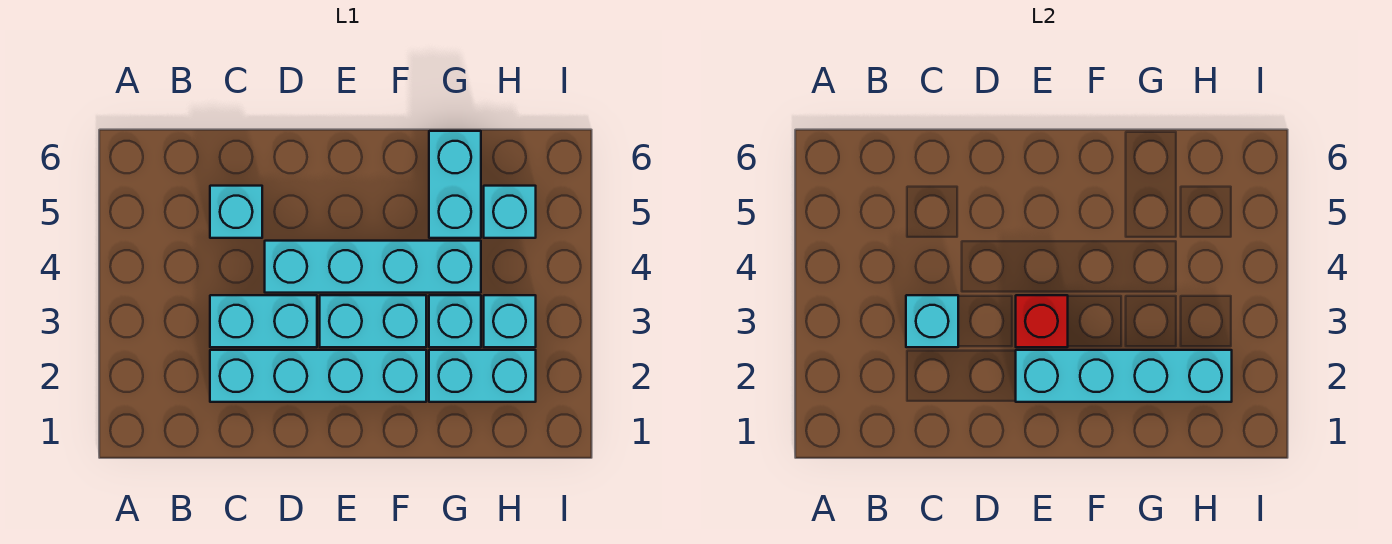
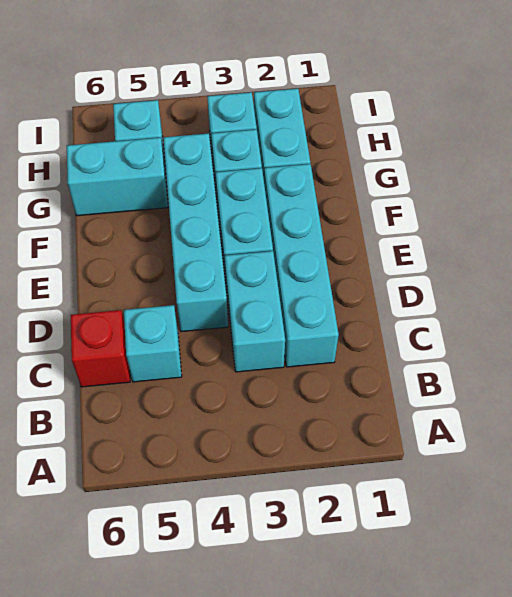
cyan brick C3 level 2 -> none
cyan brick E2:H2 level 2 -> none
red brick E3 level 2 -> red brick C6 level 1

